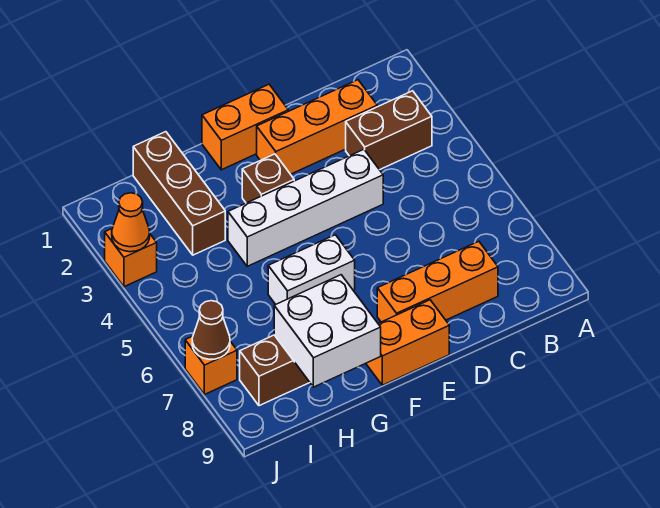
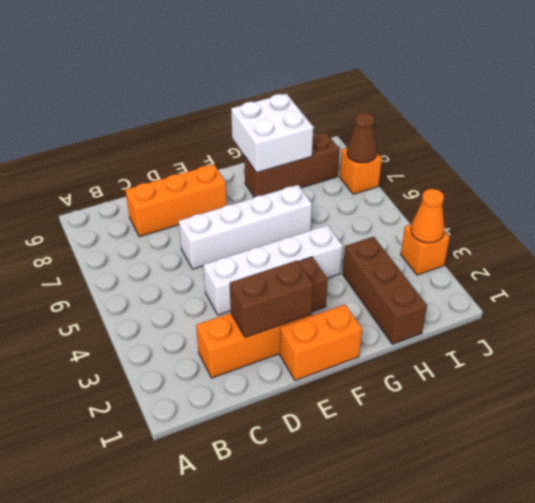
brown brick B3:C3 level 1 -> brown brick D2:E2 level 2
orange brick E9:F9 level 1 -> none
white brick F6:G6 level 1 -> white brick D6:G6 level 1

